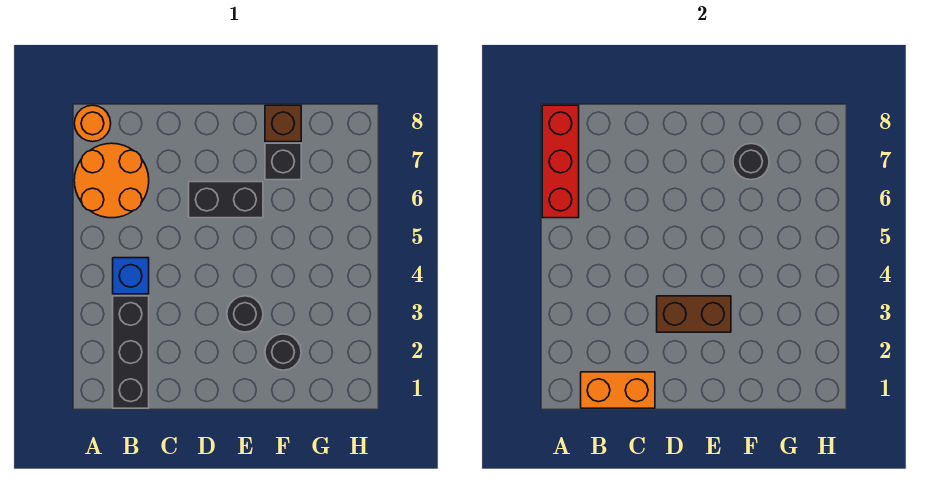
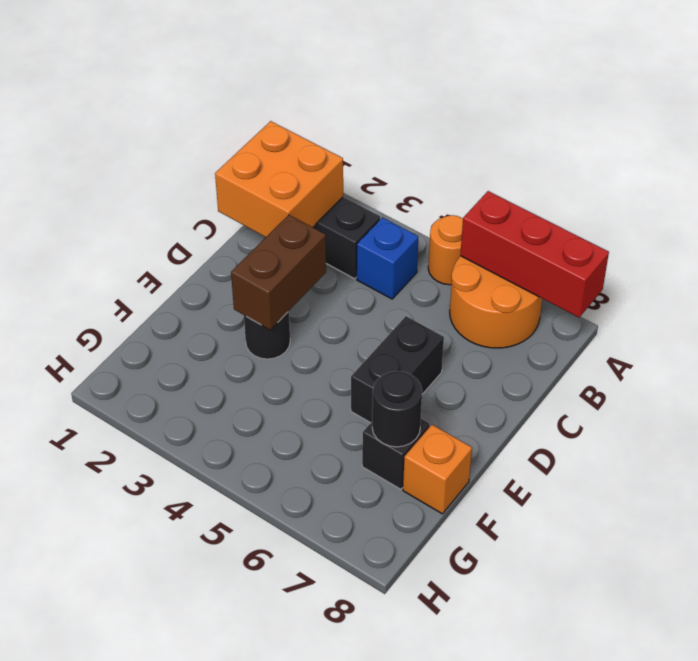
orange round brick A8 level 1 -> orange round brick A5 level 1
orange brick B1:C1 level 2 -> orange brick B1:C2 level 2
black round brick F2 level 1 -> none
brown brick F8 level 1 -> orange brick F8 level 1

